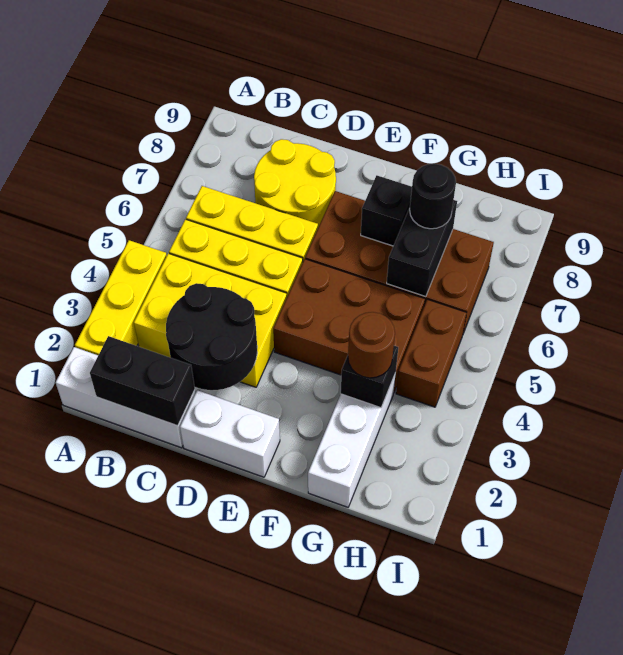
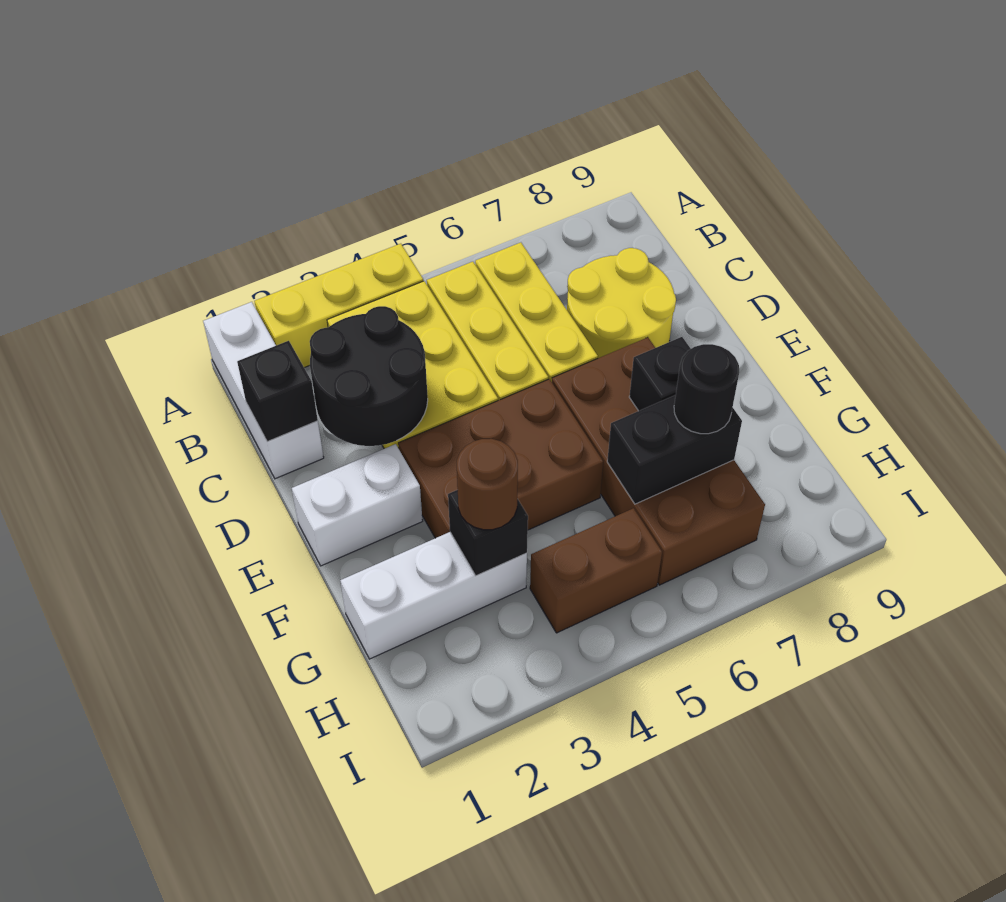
black brick B1:C1 level 2 -> black brick C1 level 2
white brick D1:E1 level 1 -> white brick E1:E2 level 1
brown brick E4:G5 level 1 -> brown brick E3:F5 level 1

